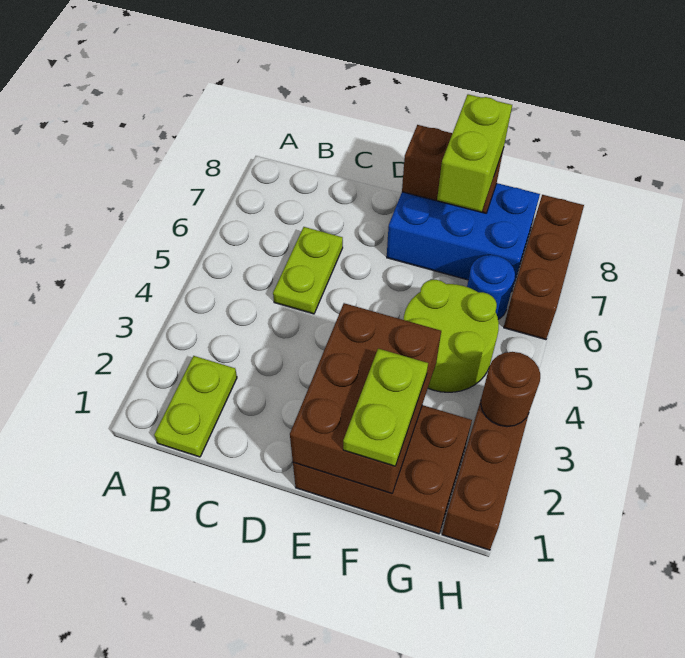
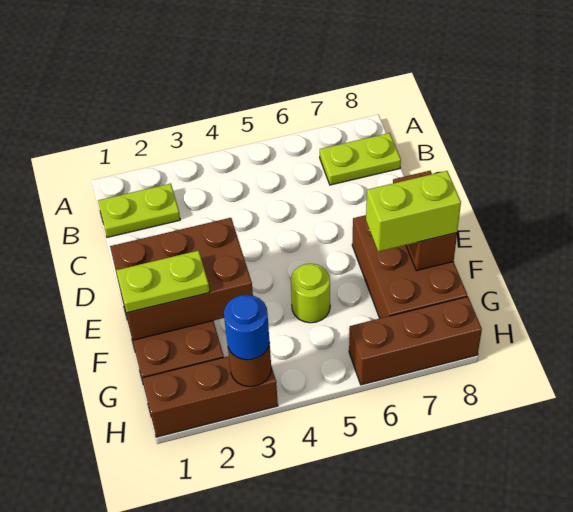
lime plate C5:C6 level 1 -> lime plate B7:B8 level 1
blue brick E7:G8 level 1 -> brown brick E7:G8 level 1
lime round brick F4:G5 level 1 -> lime round brick F5 level 1
blue round brick G6 level 1 -> blue round brick H3 level 3

